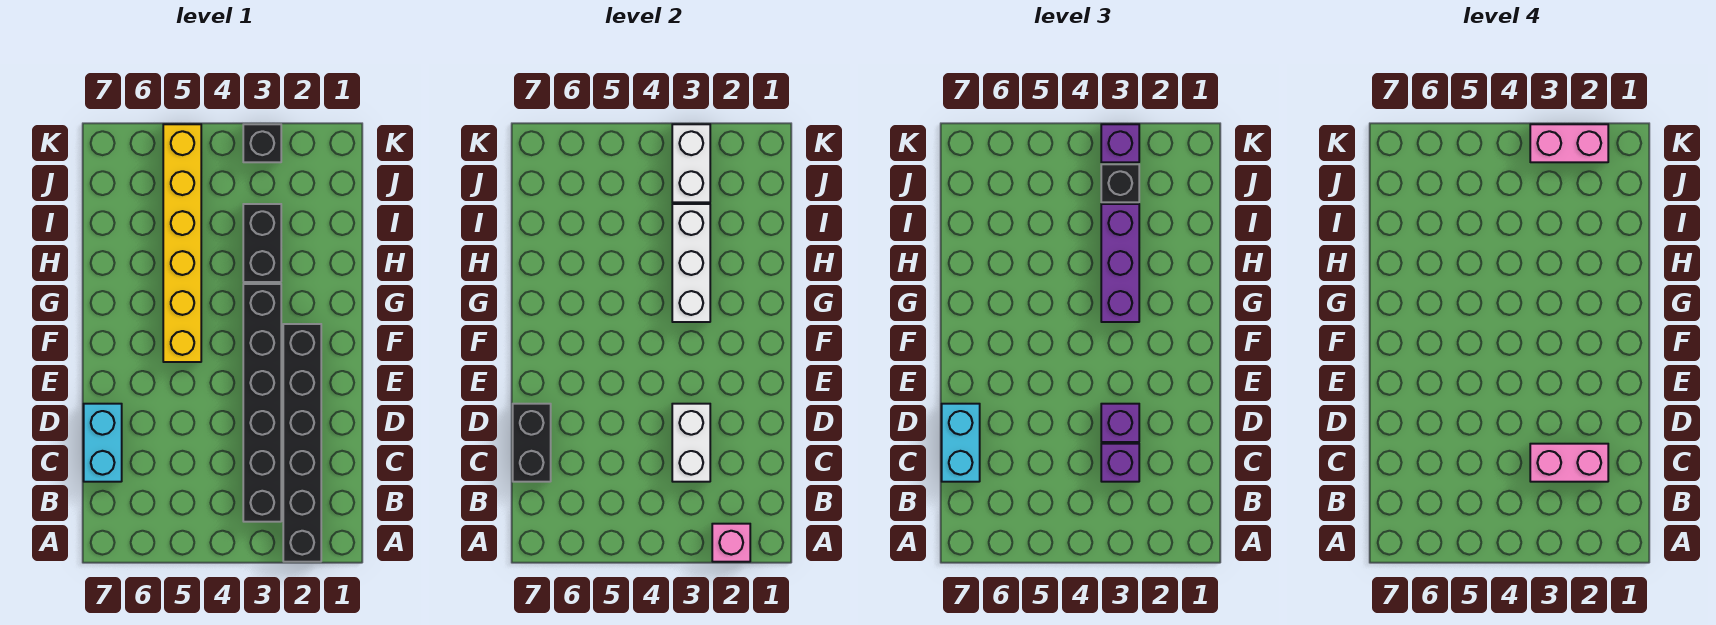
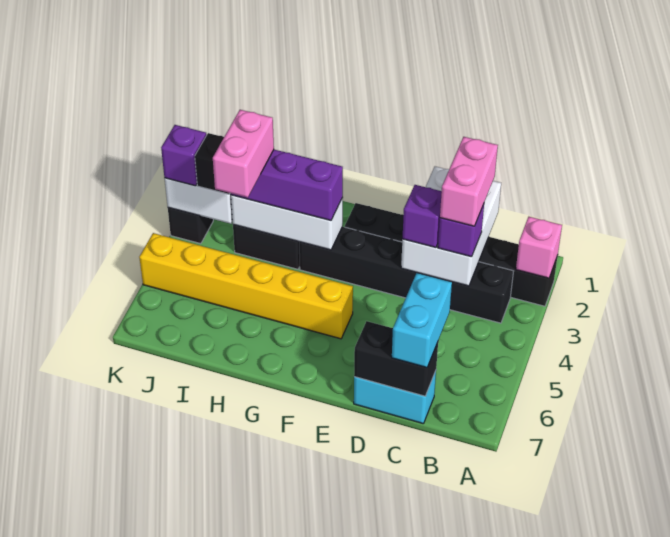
white brick C3:D3 level 2 -> white brick C1:D3 level 2
cyan brick C7:D7 level 3 -> cyan brick C6:C7 level 3
pink brick K2:K3 level 4 -> pink brick I3:I4 level 4

